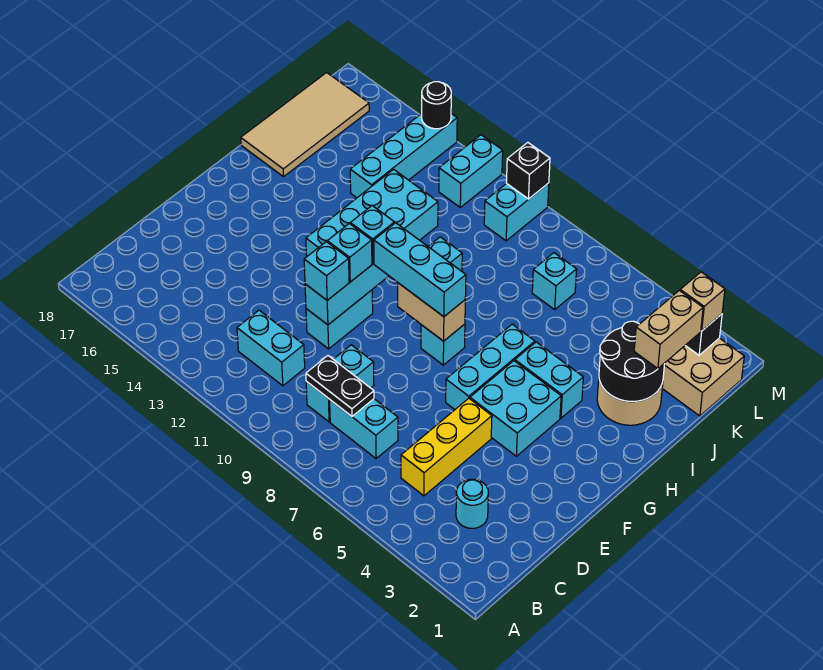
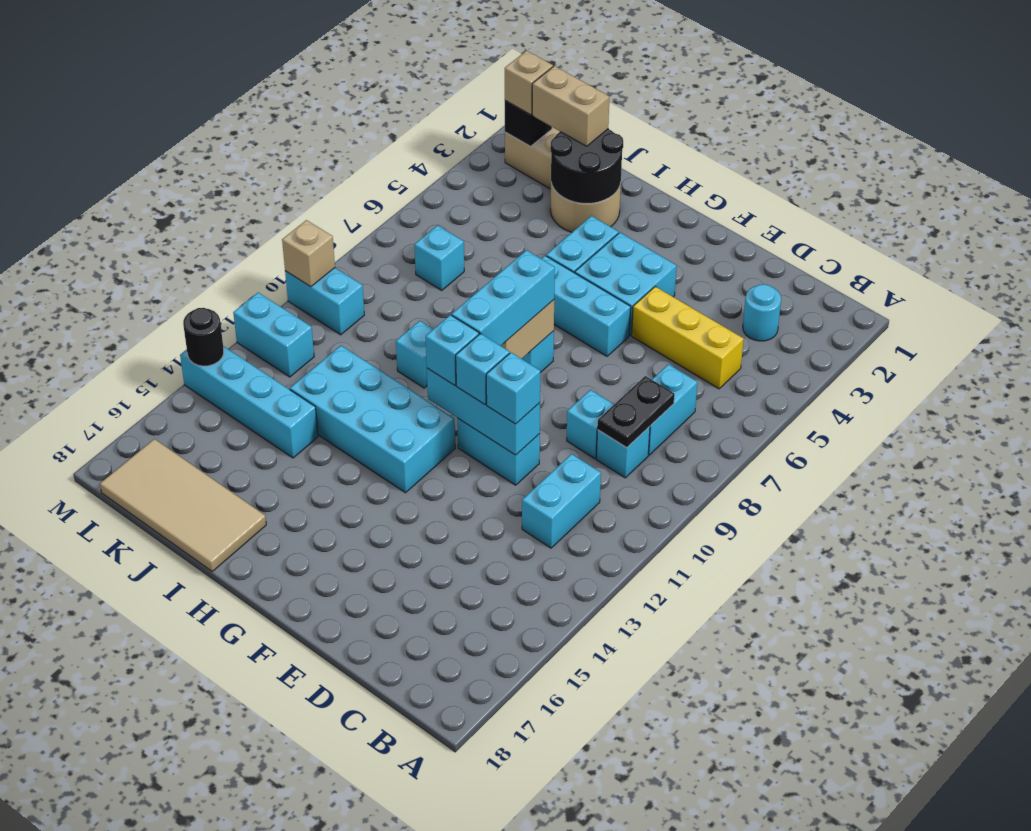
black brick M10 level 2 -> tan brick M10 level 2

